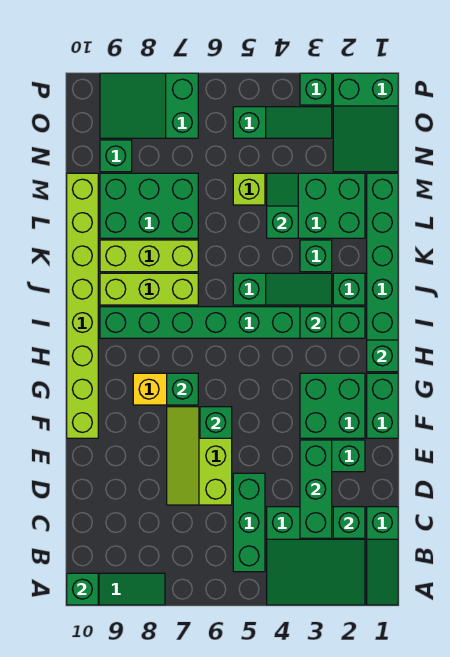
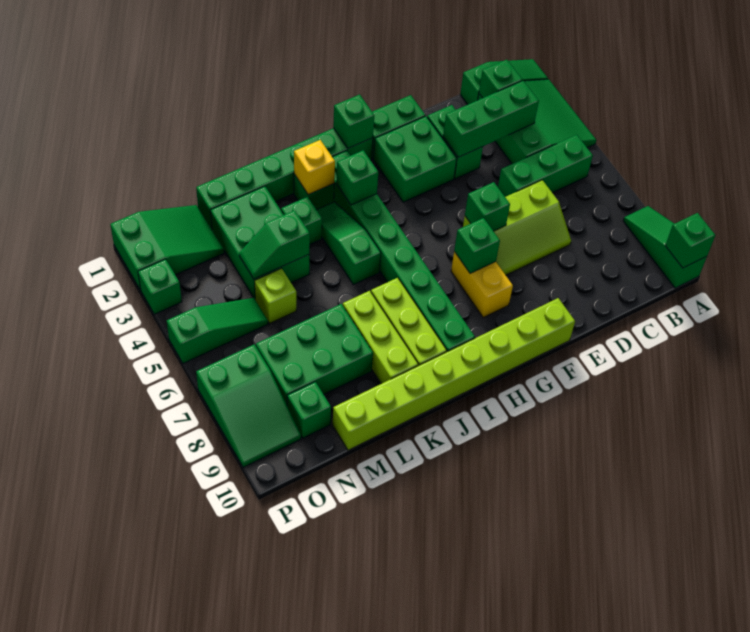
none -> yellow brick J2 level 2
green brick L7:M9 level 1 -> green brick L7:N8 level 1
green slope O3:O5 level 1 top 5 -> green slope N5:P5 level 1 top P

